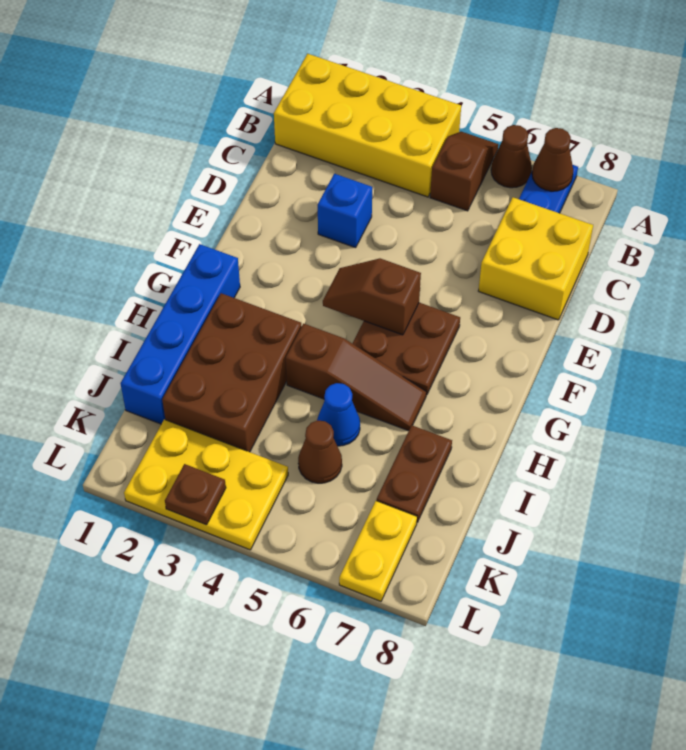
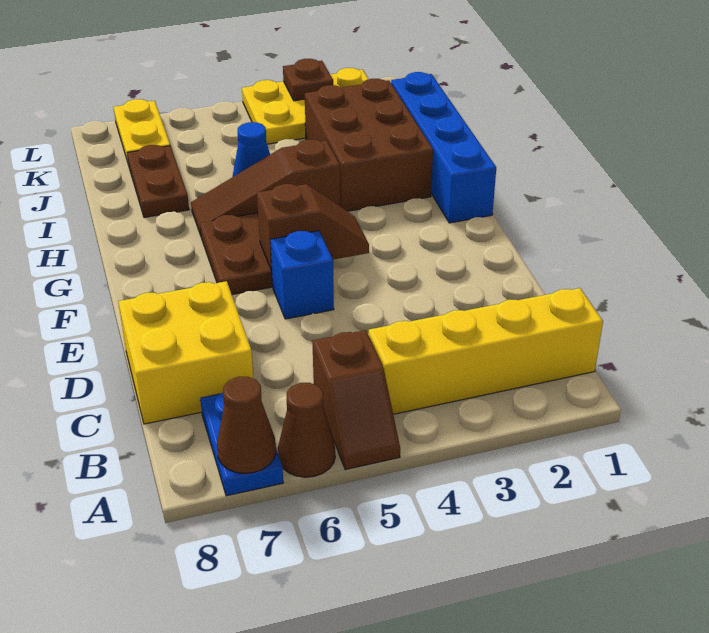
yellow brick A1:B4 level 1 -> yellow brick B1:B4 level 1
blue brick D3 level 1 -> blue brick E5 level 1
brown cone J5 level 1 -> none

